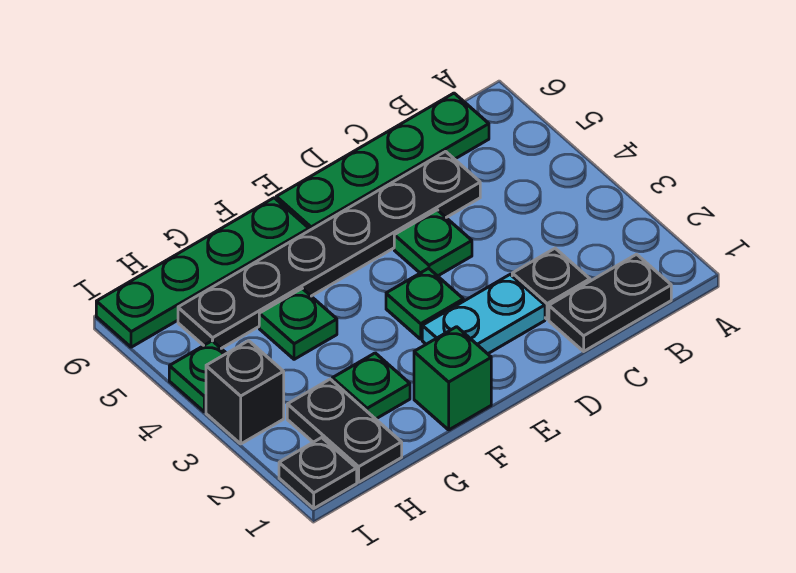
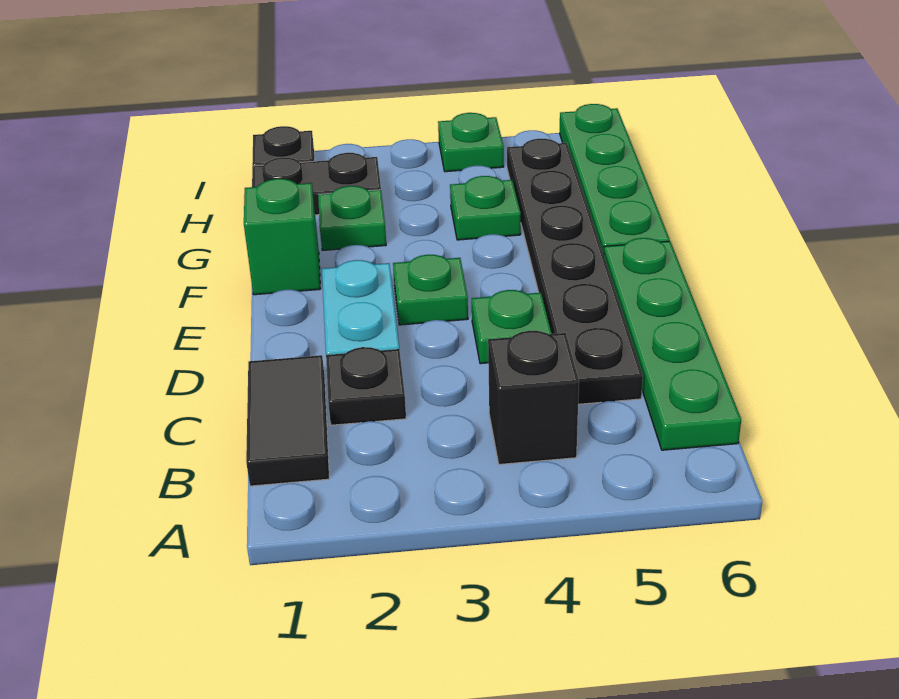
black plate B1:C1 level 1 -> black tile B1:C1 level 1
black brick I3 level 1 -> black brick B4 level 1

